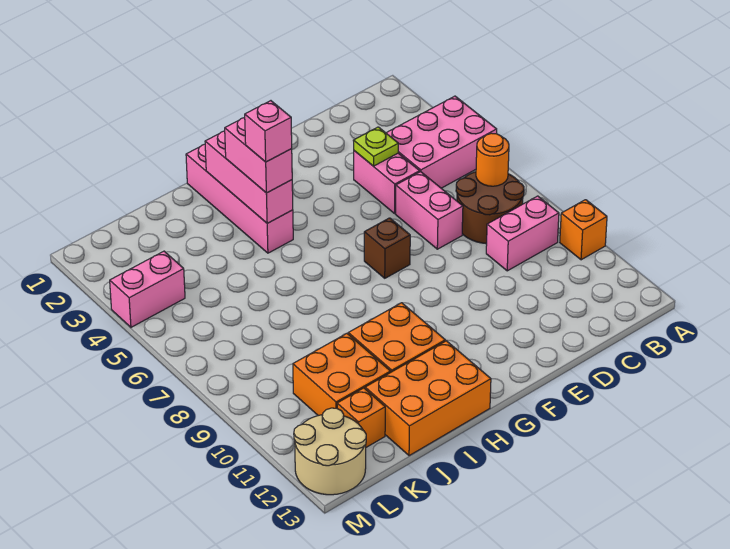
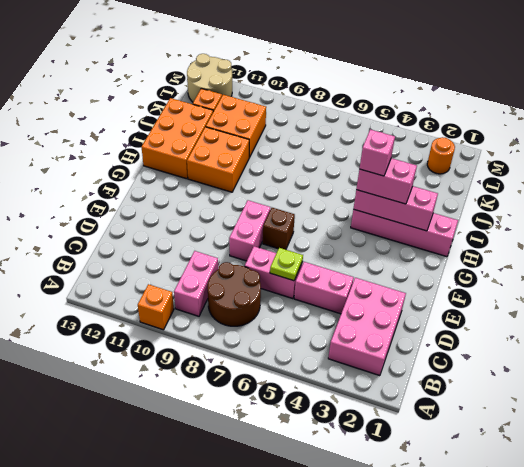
pink brick A4:C5 level 1 -> pink brick B2:D3 level 1
orange round brick B7 level 2 -> orange round brick L2 level 1
lime plate D4 level 2 -> lime plate D6 level 2
pink brick L4:M4 level 1 -> pink brick E8:F8 level 1

